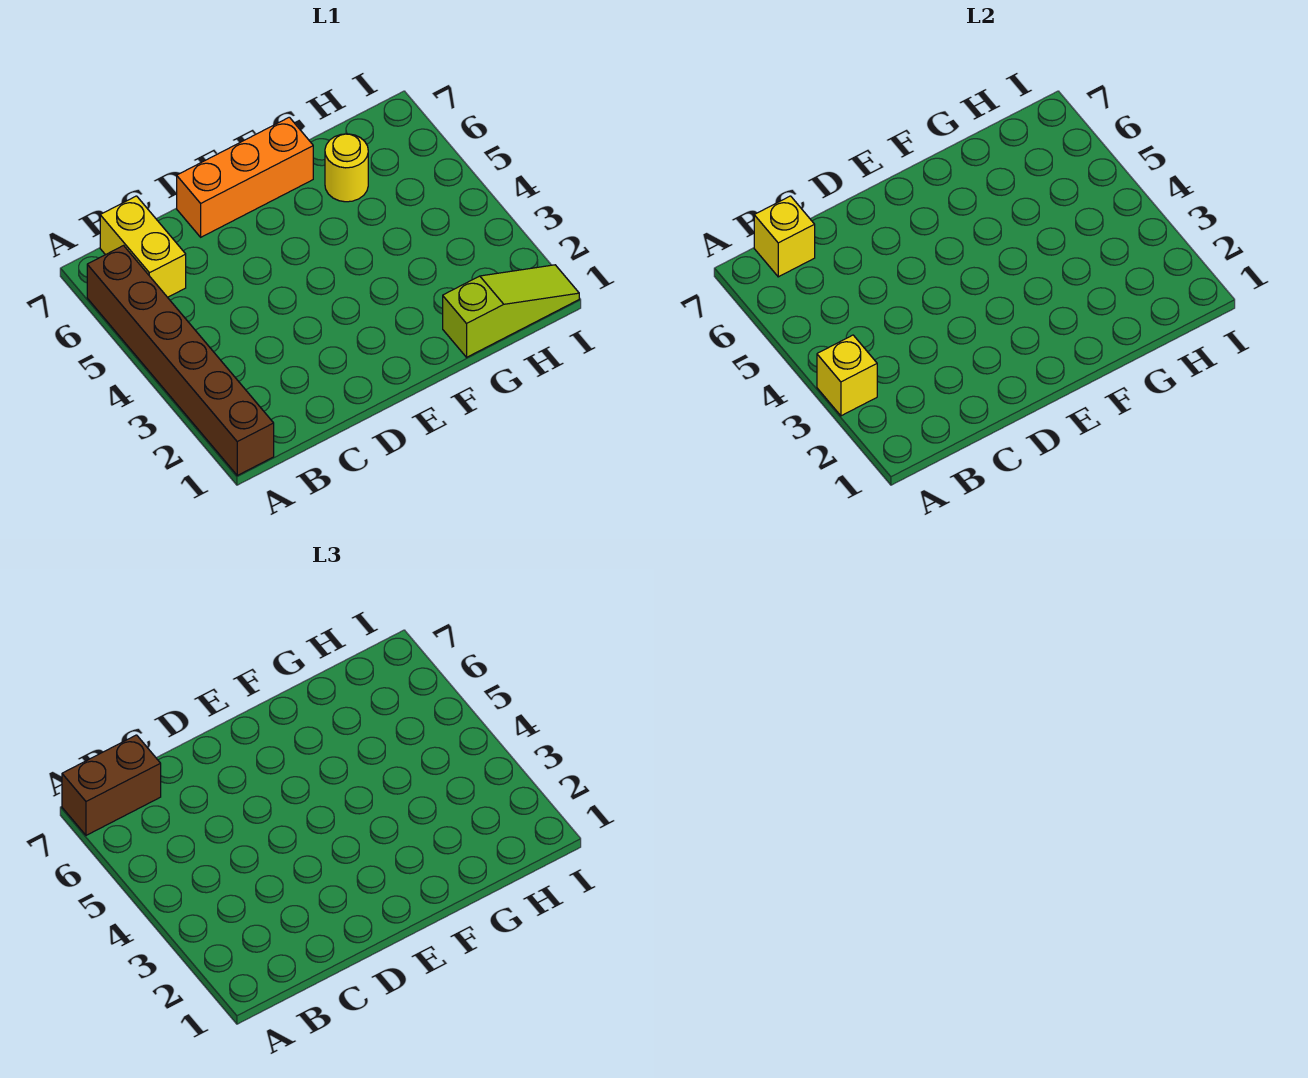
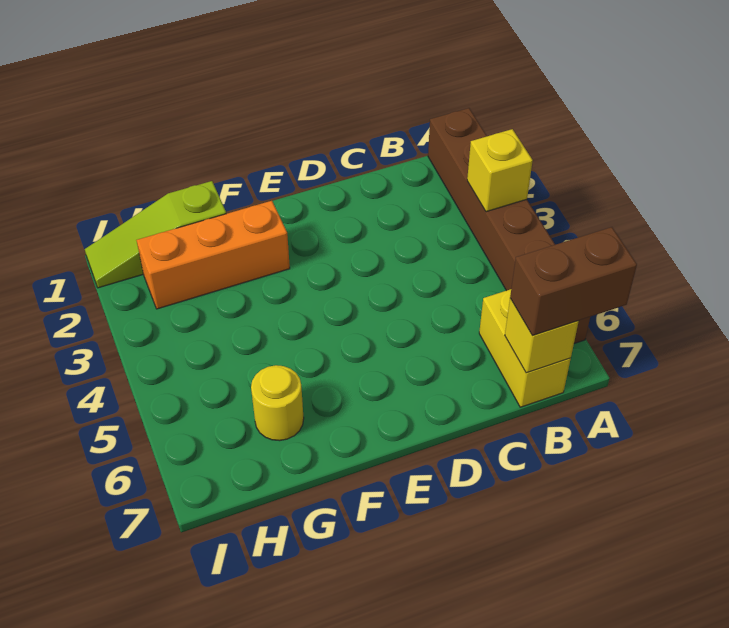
orange brick D7:F7 level 1 -> orange brick F2:H2 level 1

